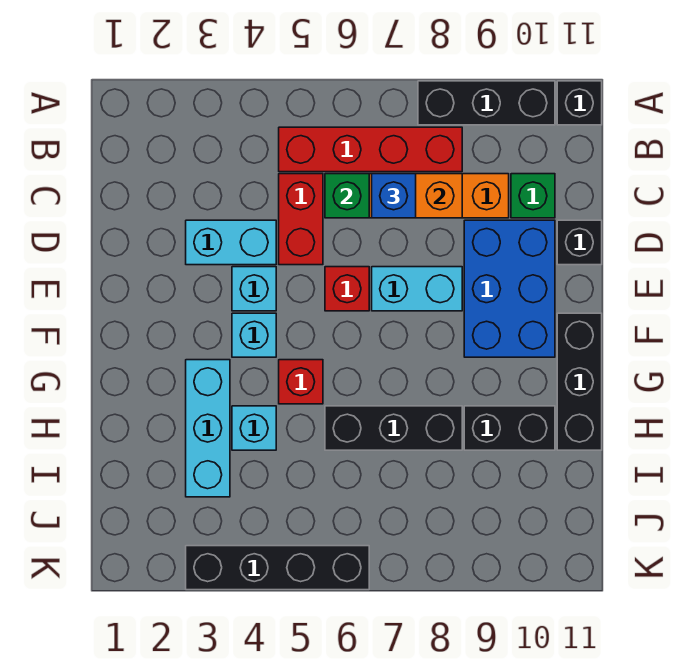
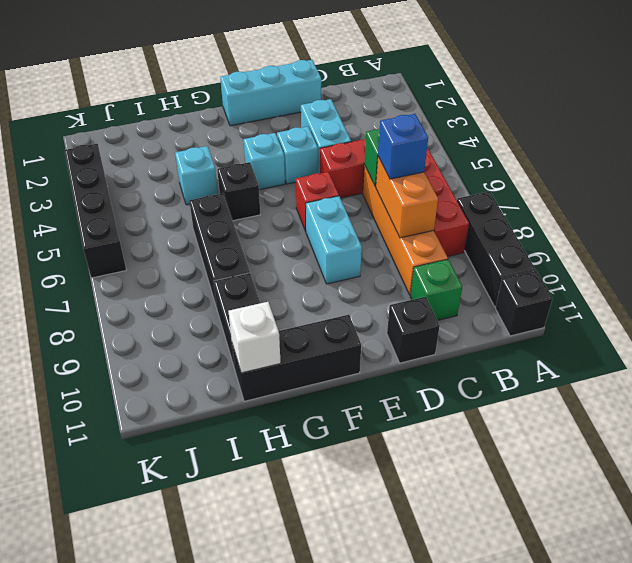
blue brick D9:F10 level 1 -> none
cyan brick G3:I3 level 1 -> cyan brick D1:F1 level 1
red brick G5 level 1 -> black brick G5 level 1
none -> white brick H11 level 2

